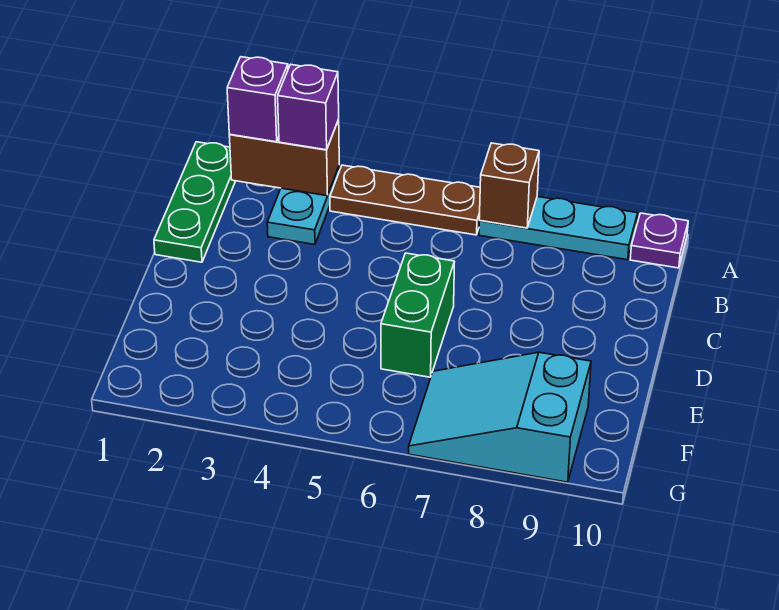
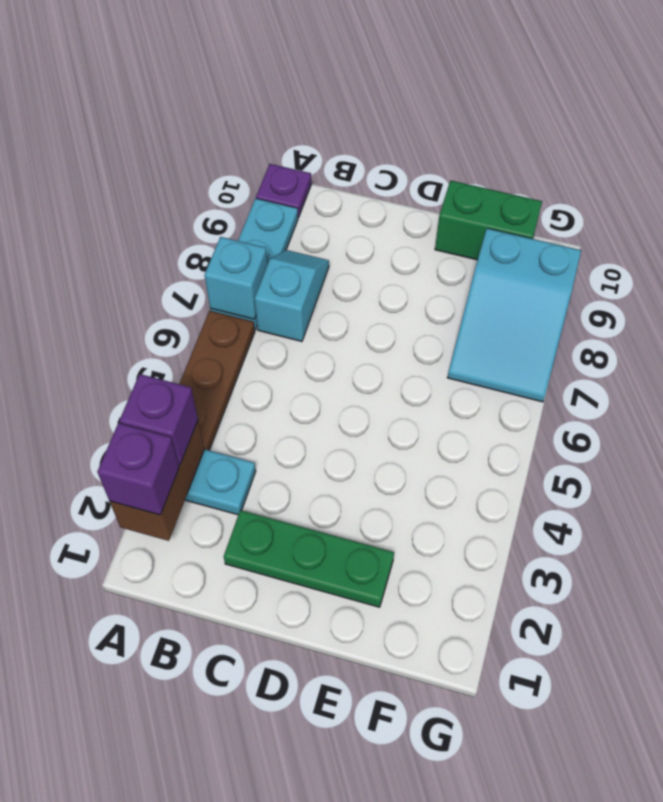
green plate A1:C1 level 1 -> green plate C2:E2 level 1
brown brick A7 level 2 -> cyan brick A7 level 2
none -> cyan slope B7:B8 level 1 top 7
green brick D6:E6 level 1 -> green brick E10:F10 level 1

